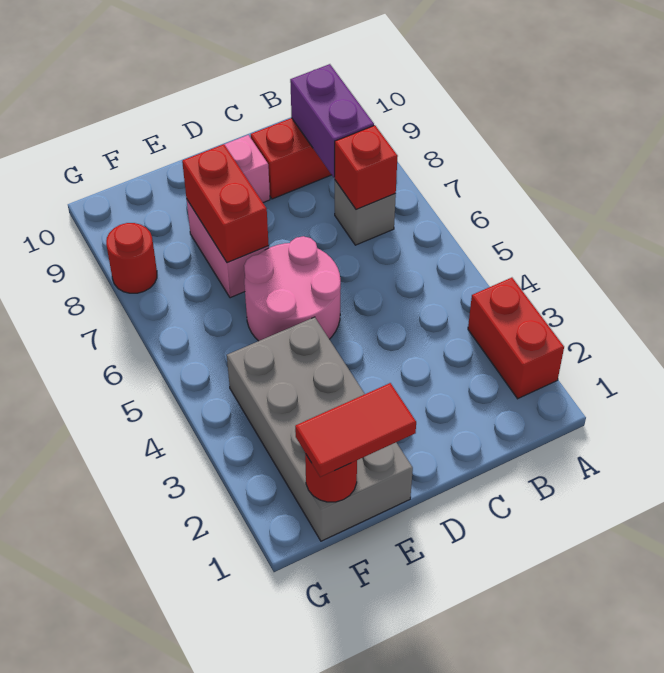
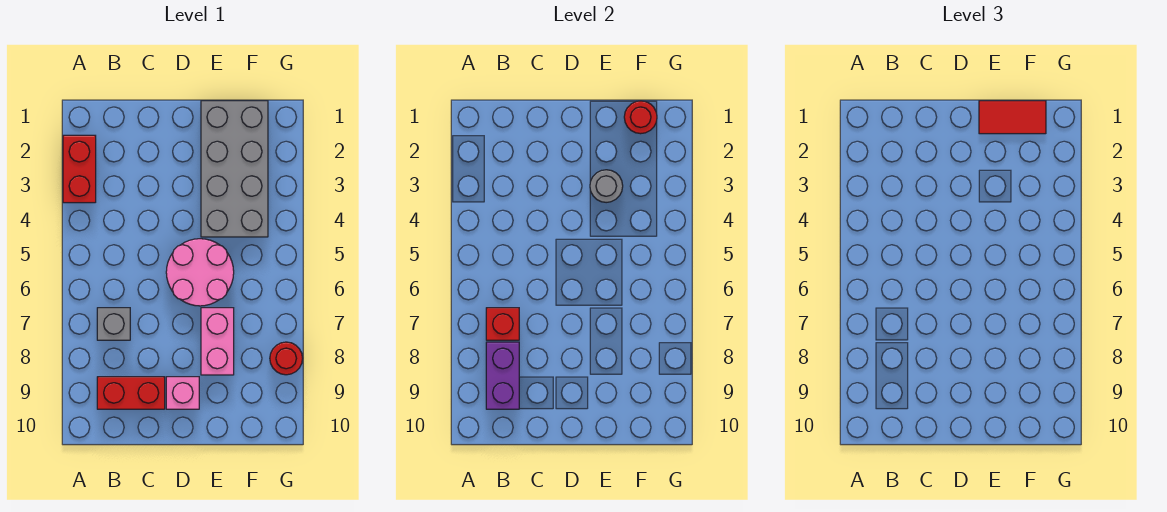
none -> grey round brick E3 level 2
red brick E7:E8 level 2 -> none

